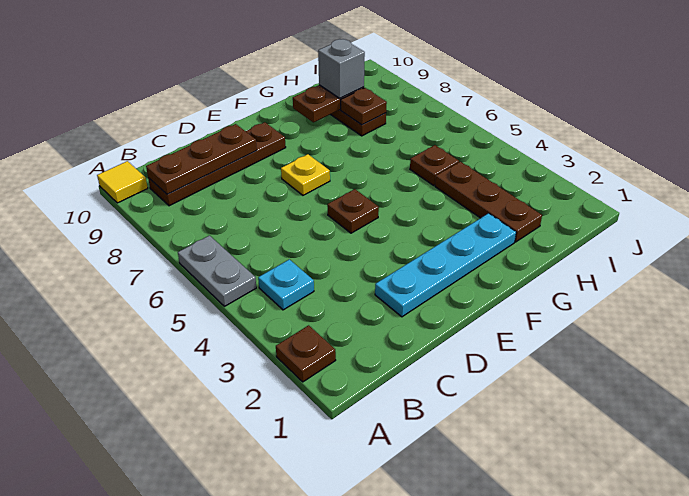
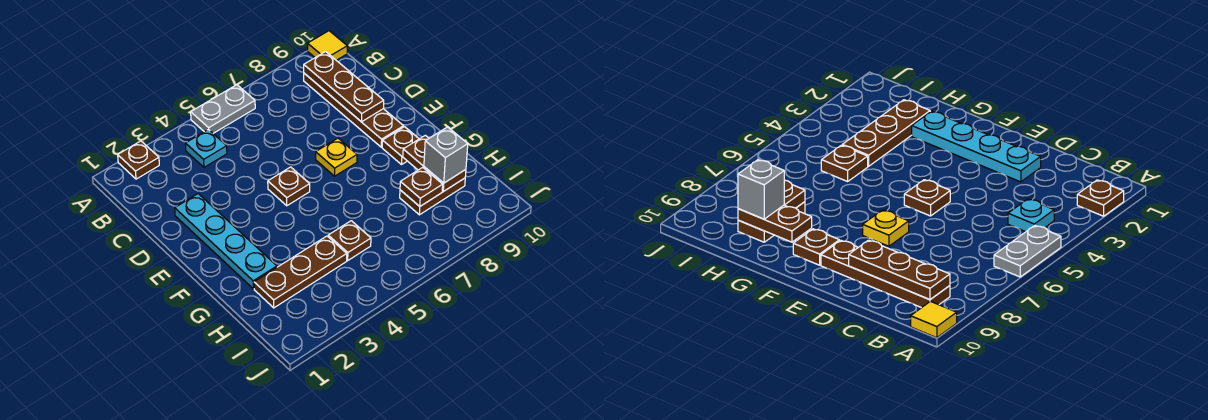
none -> brown plate F9 level 1

